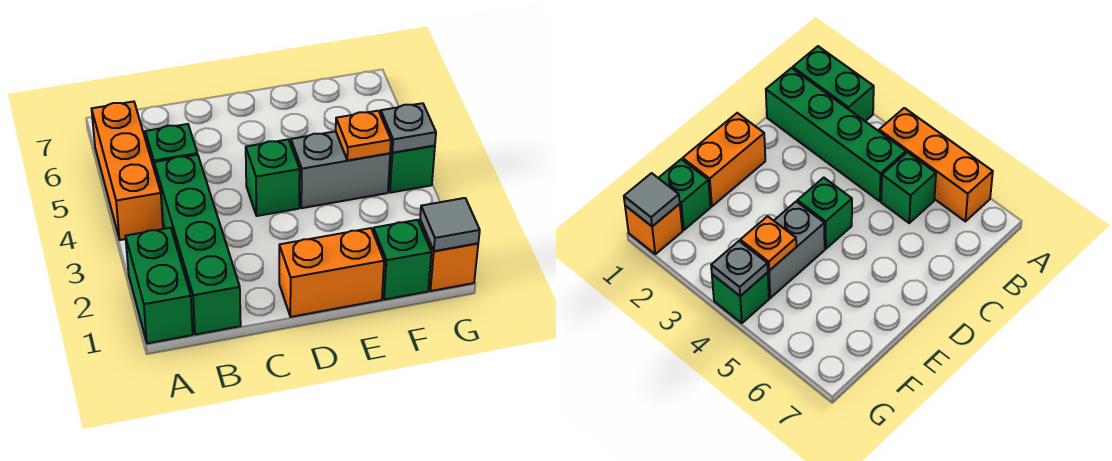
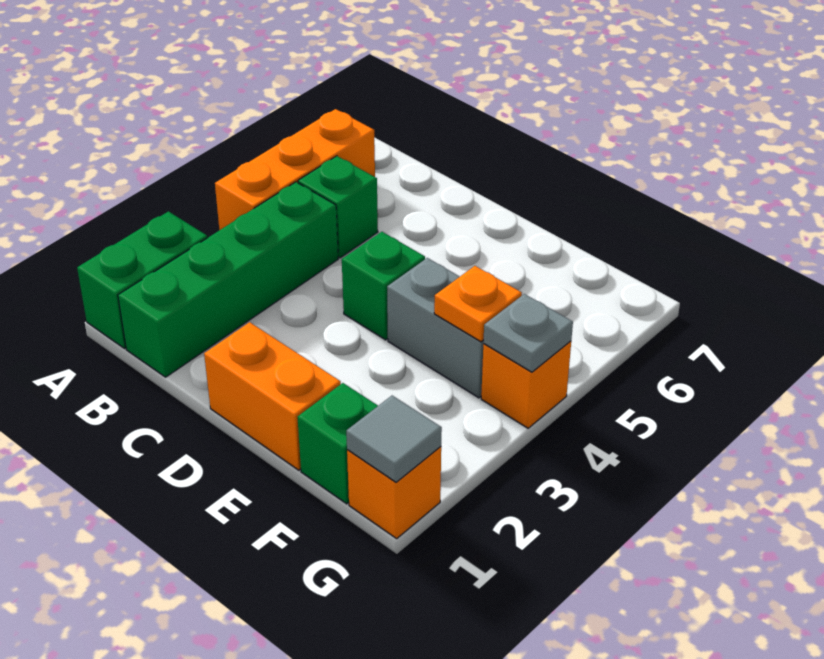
green brick G4 level 1 -> orange brick G4 level 1

